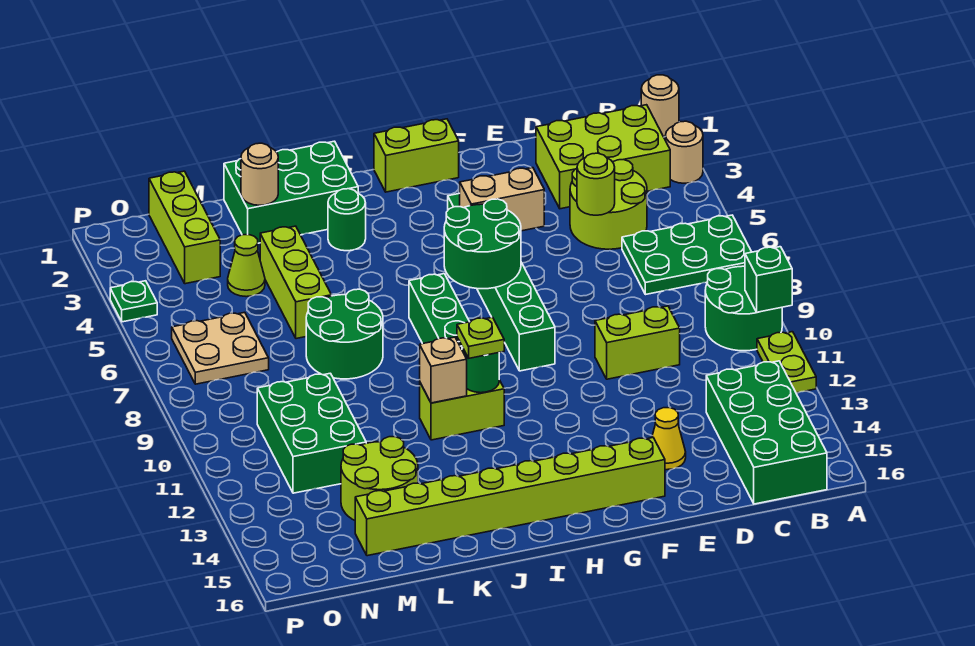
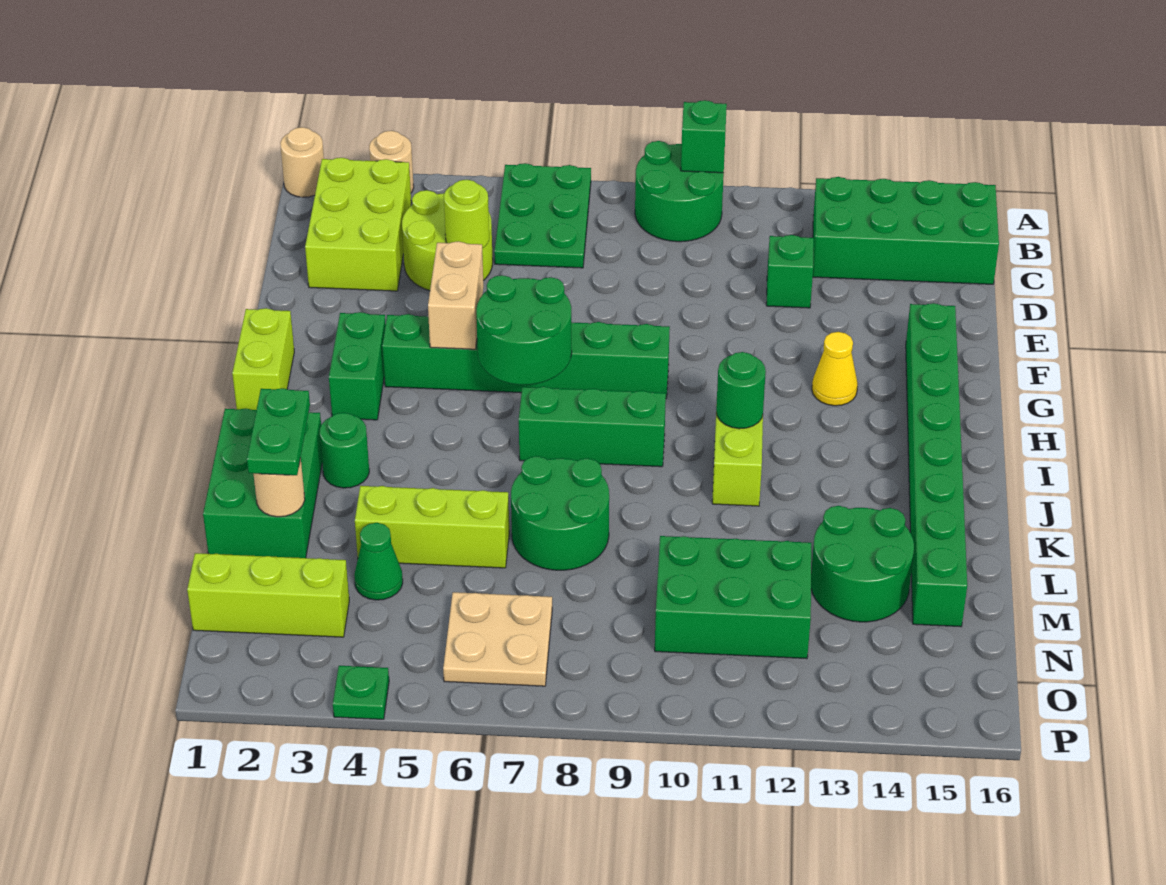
lime plate A11:A12 level 1 -> none
lime brick D10:E10 level 1 -> none
none -> green brick D12 level 1
yellow cone E14 level 1 -> yellow cone G13 level 1
lime brick F15:M15 level 1 -> green brick F15:M15 level 1
none -> green brick G3:H3 level 1
lime plate I11 level 3 -> none
tan brick J11 level 2 -> none
none -> green plate K2:L2 level 3
lime round brick L13:M14 level 1 -> green round brick L13:M14 level 1
lime cone M4 level 1 -> green cone M4 level 1

